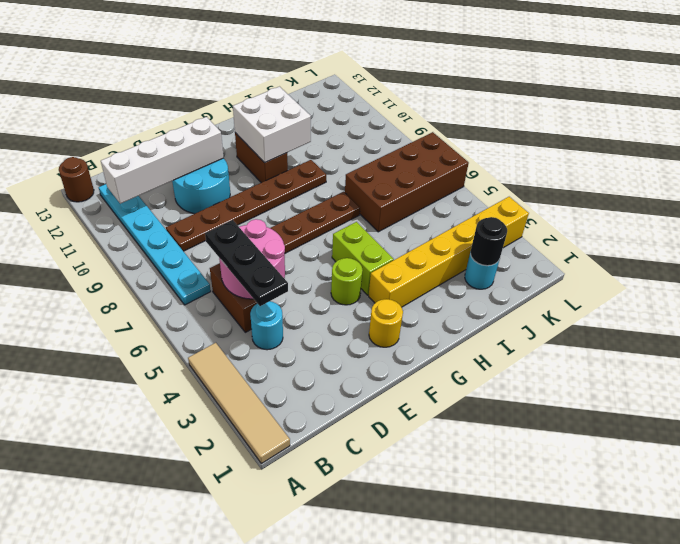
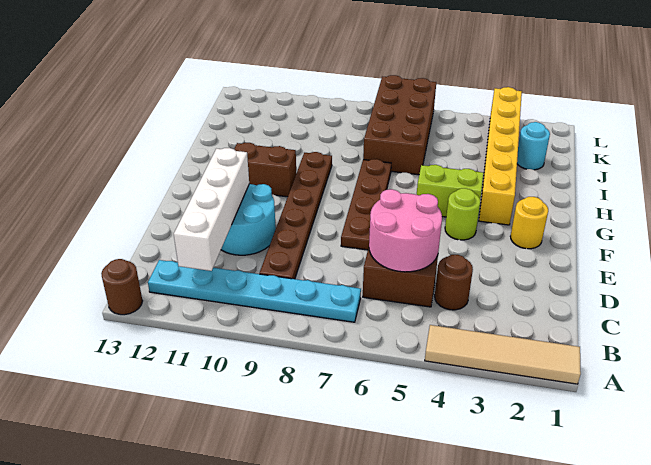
cyan round brick C4 level 1 -> brown round brick C4 level 1
black plate C4:C6 level 3 -> none
white brick G10:H11 level 2 -> none
black round brick J2 level 2 -> none

